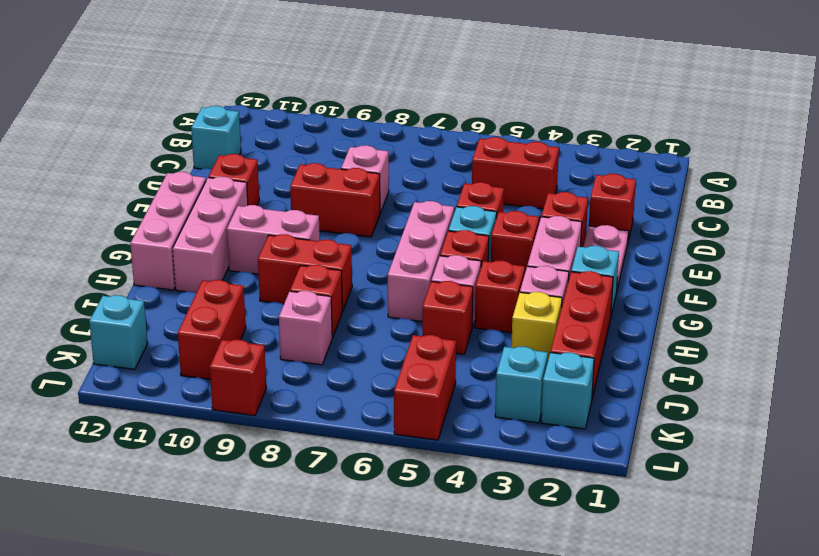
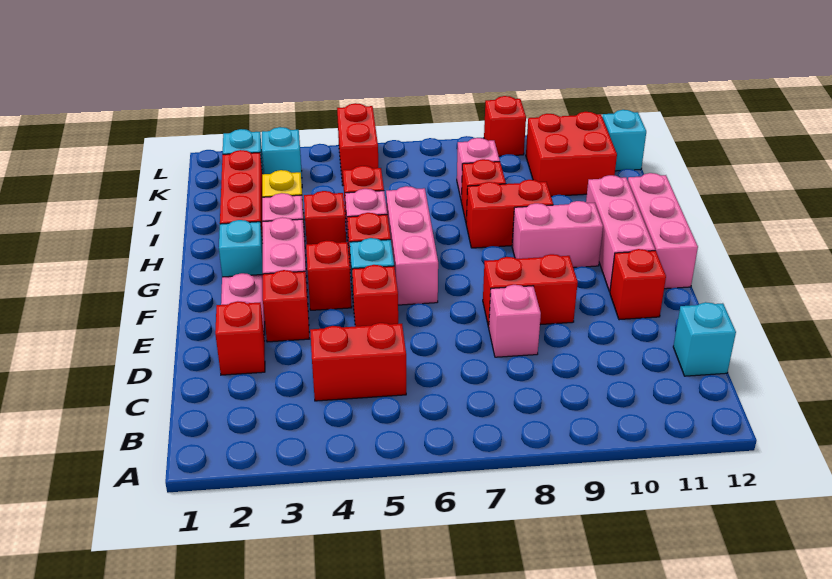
red brick J10:K10 level 1 -> red brick J10:K11 level 1

